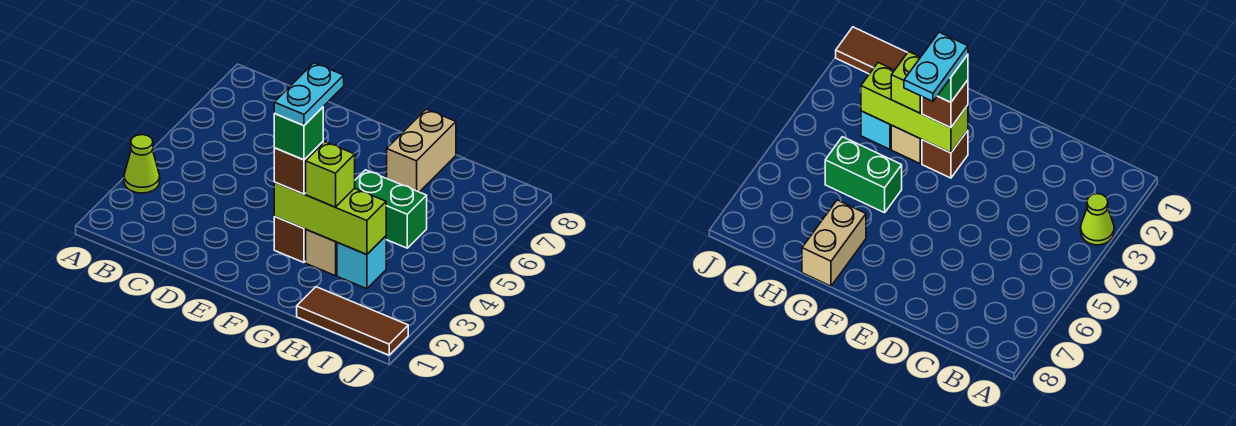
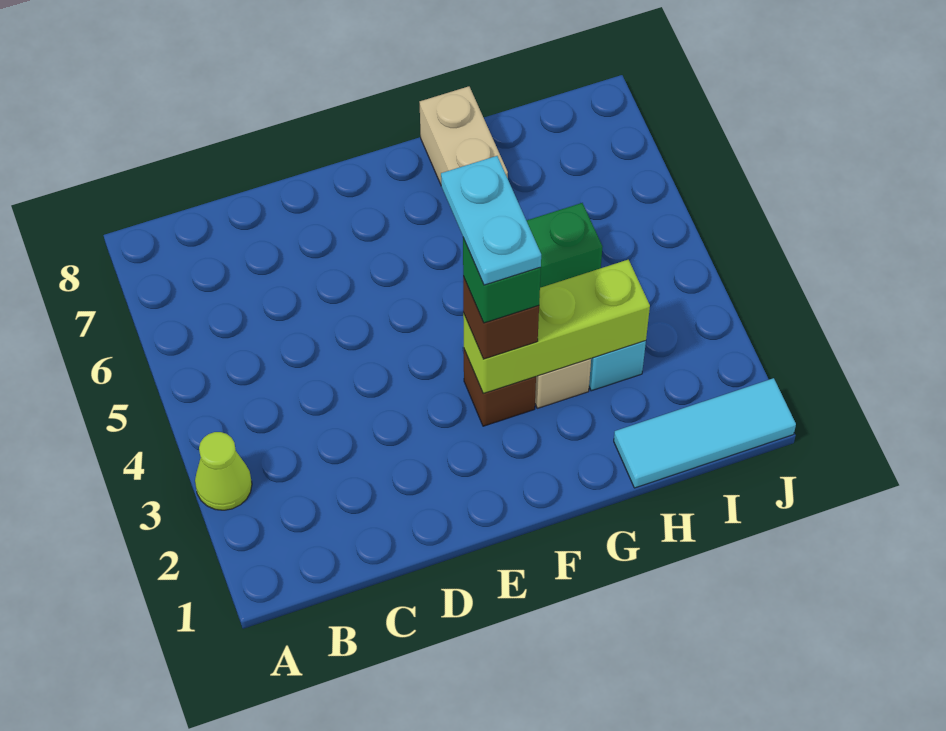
lime brick G3 level 3 -> none
brown tile H1:J1 level 1 -> cyan tile H1:J1 level 1

